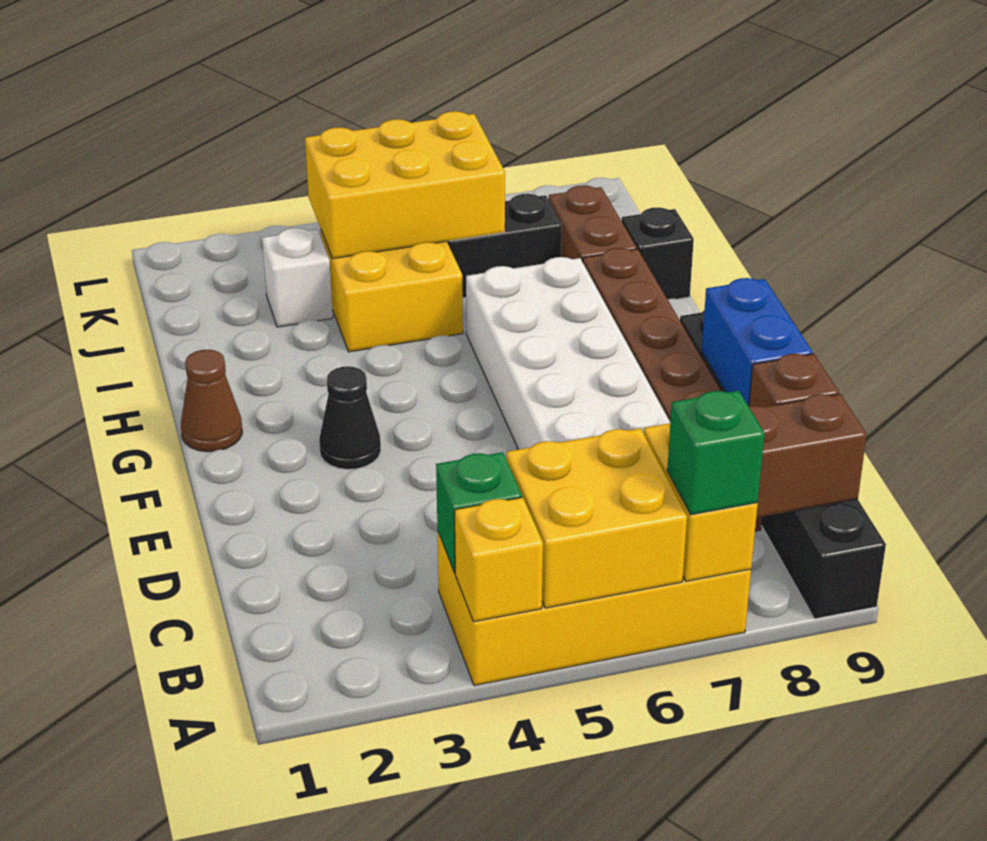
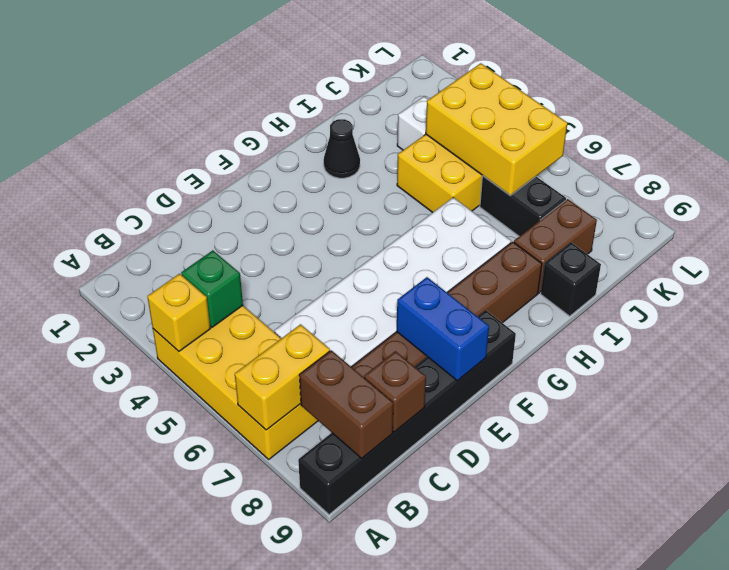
yellow brick A5:B6 level 2 -> none
green brick A7 level 3 -> none
blue brick D9:E9 level 2 -> blue brick E8:E9 level 2
black cone F3 level 1 -> black cone H2 level 1
brown cone G1 level 1 -> none

